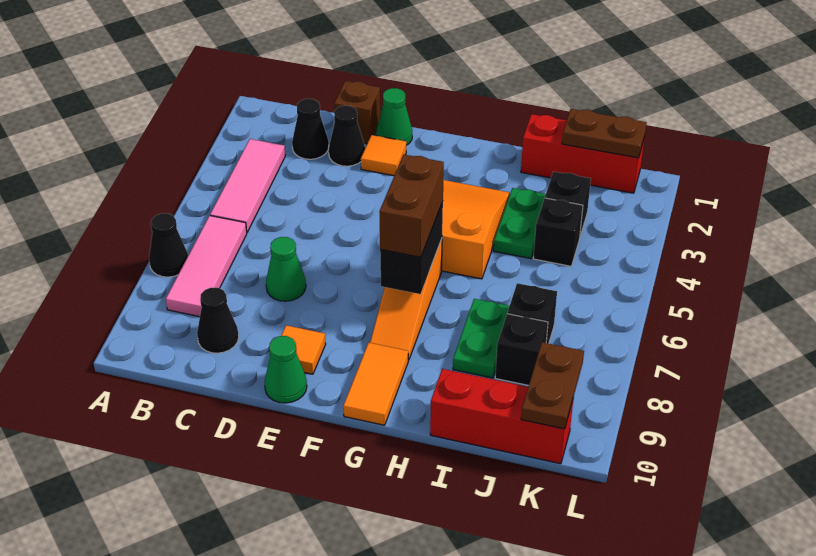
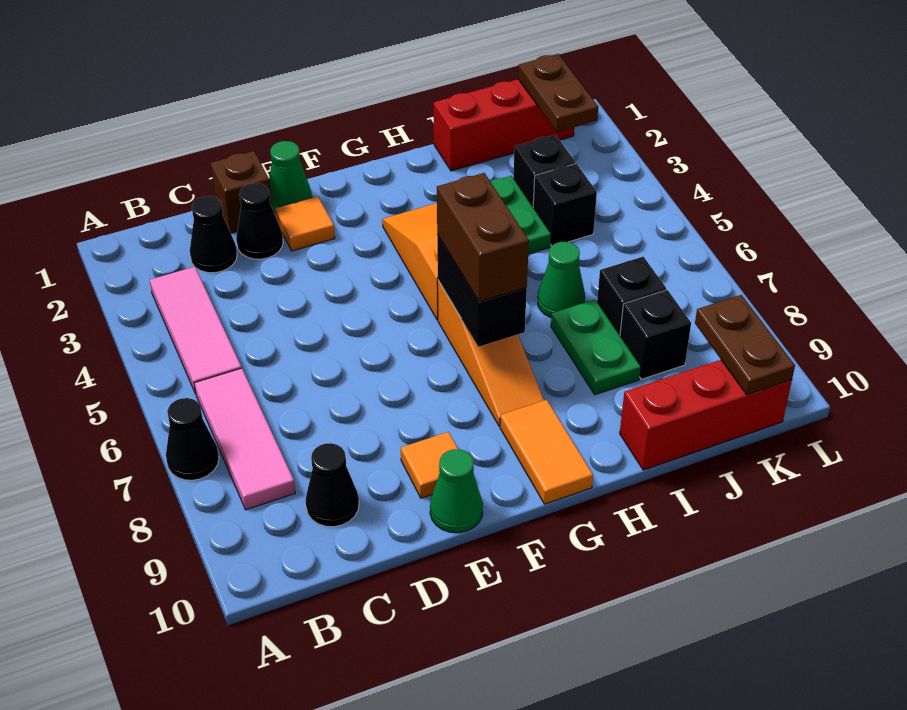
green cone D7 level 1 -> green cone I6 level 1
brown plate J1:K1 level 2 -> brown plate K1:K2 level 2

